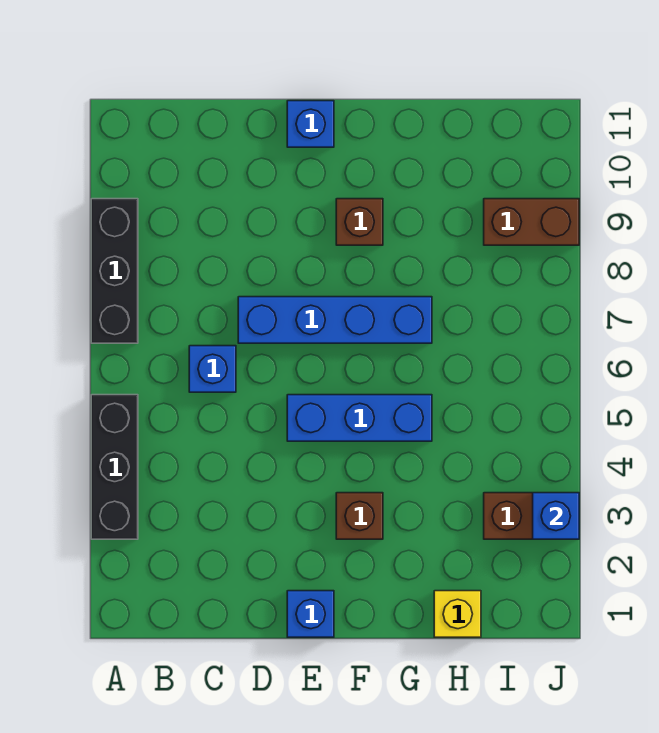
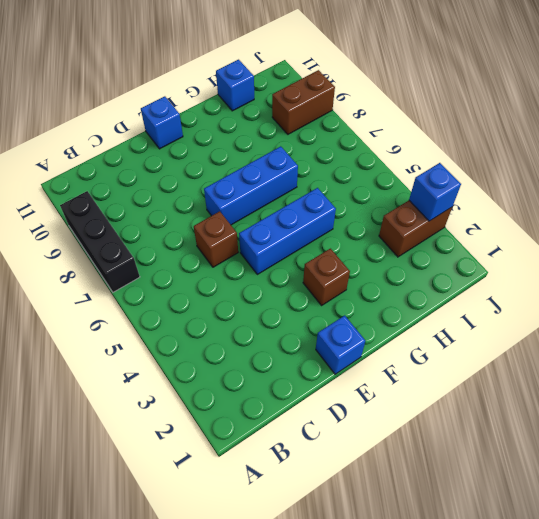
black brick A3:A5 level 1 -> none
blue brick C6 level 1 -> blue brick H11 level 1
blue brick D7:G7 level 1 -> blue brick E7:G7 level 1
brown brick F9 level 1 -> brown brick D6 level 1
yellow brick H1 level 1 -> none

